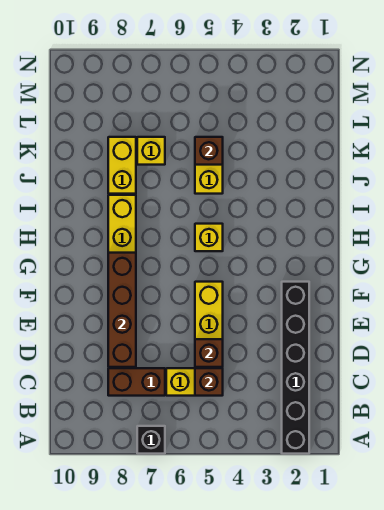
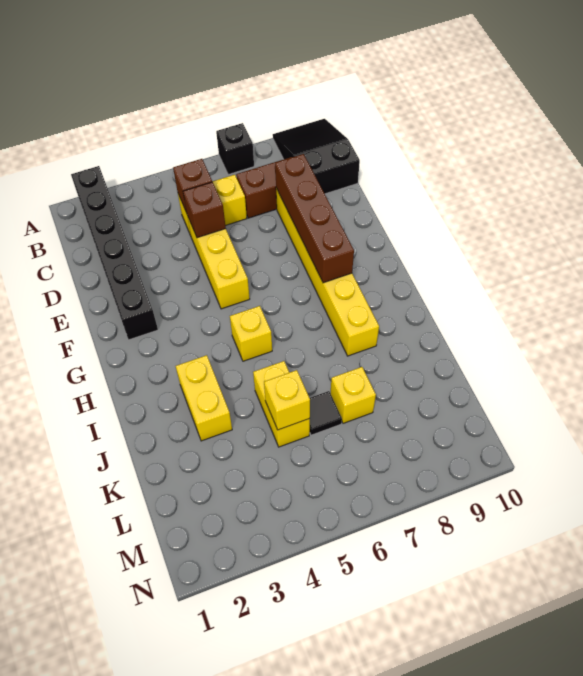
none -> black slope A9:C10 level 1 top C
yellow brick J8:K8 level 1 -> yellow brick I3:J3 level 1
brown brick K5 level 2 -> yellow brick K5 level 2
none -> black tile K6 level 1

